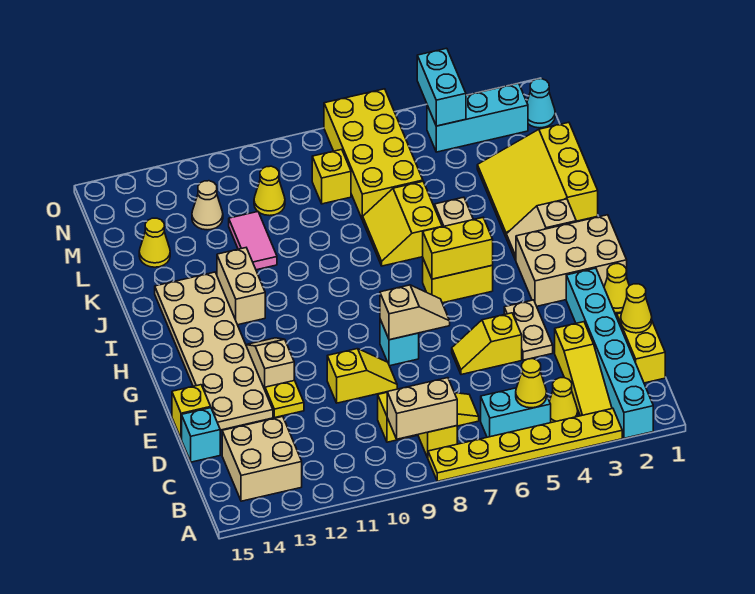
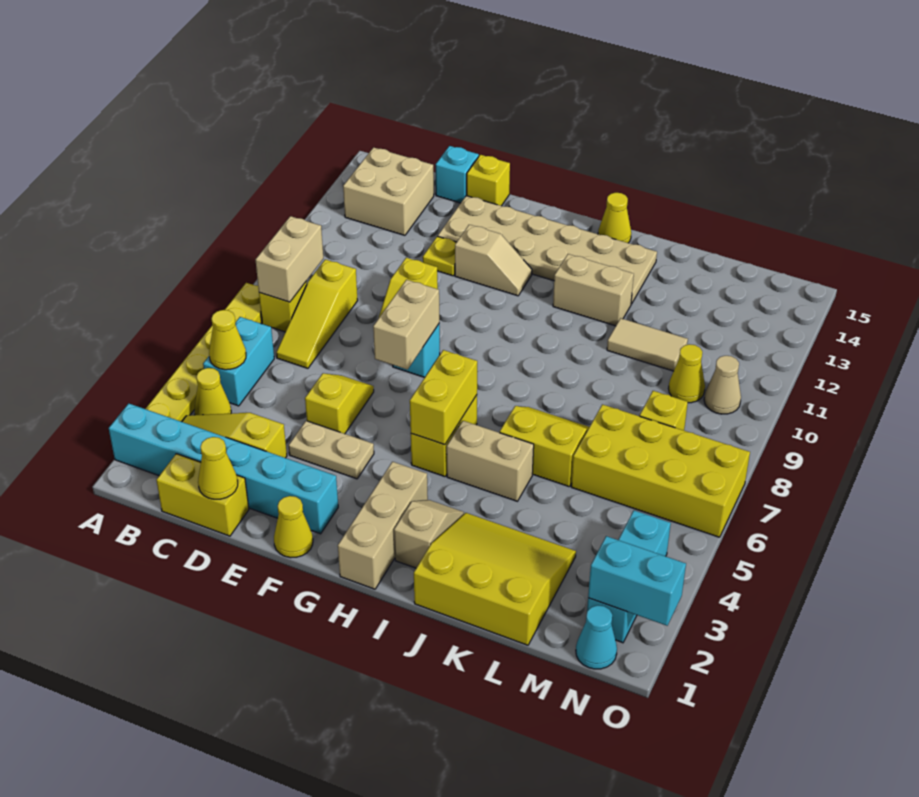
tan slope F7:F8 level 2 top 8 -> tan brick F7:F8 level 2
tan brick G1:H3 level 1 -> tan brick H1:H3 level 1
pink tile K11:L11 level 1 -> tan tile K11:L11 level 1
yellow cone L14 level 1 -> yellow cone I15 level 1
tan cone M12 level 1 -> tan cone N10 level 1
cyan brick N4:O4 level 2 -> cyan brick N2:O2 level 2

